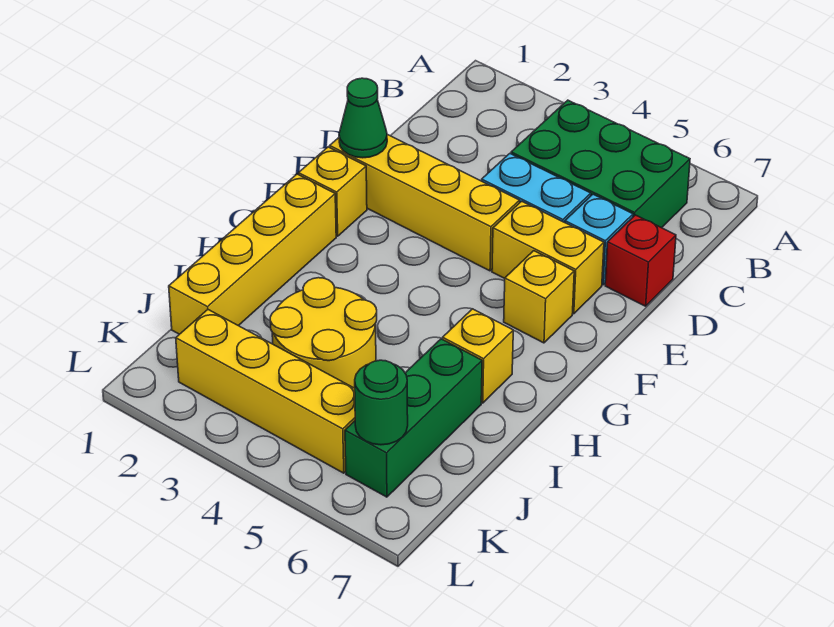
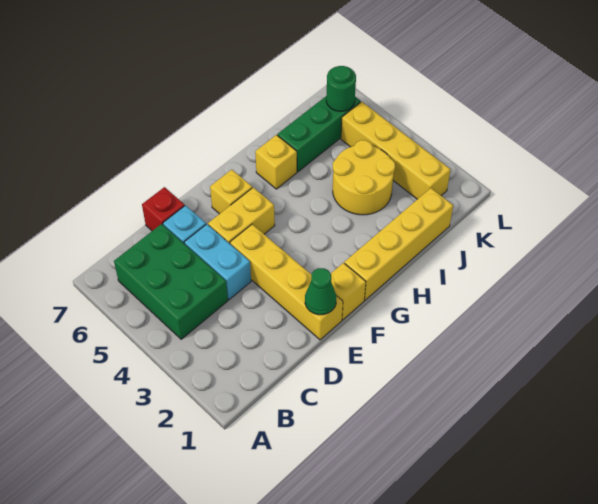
yellow brick E5:E6 level 1 -> yellow brick E5:F5 level 1

